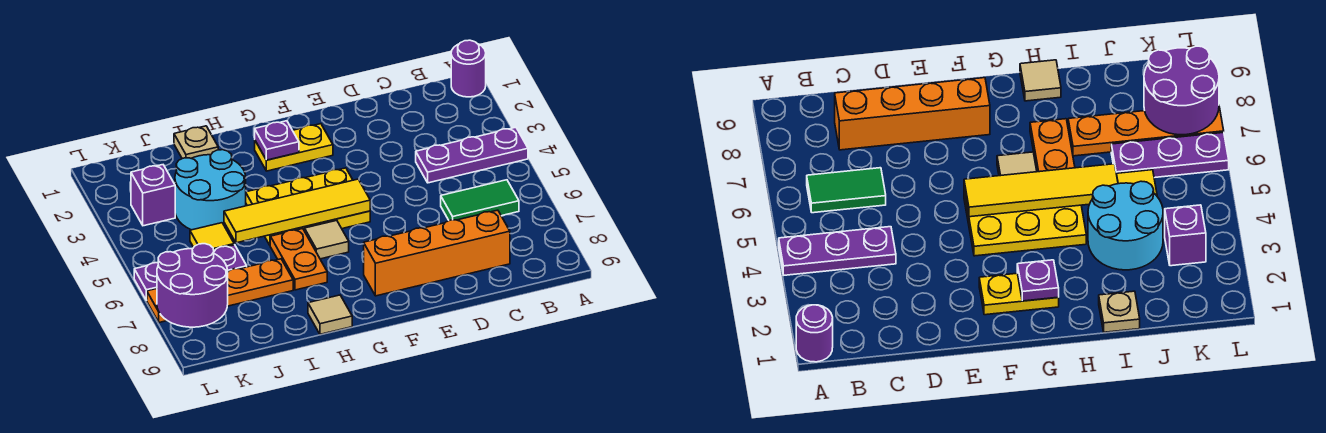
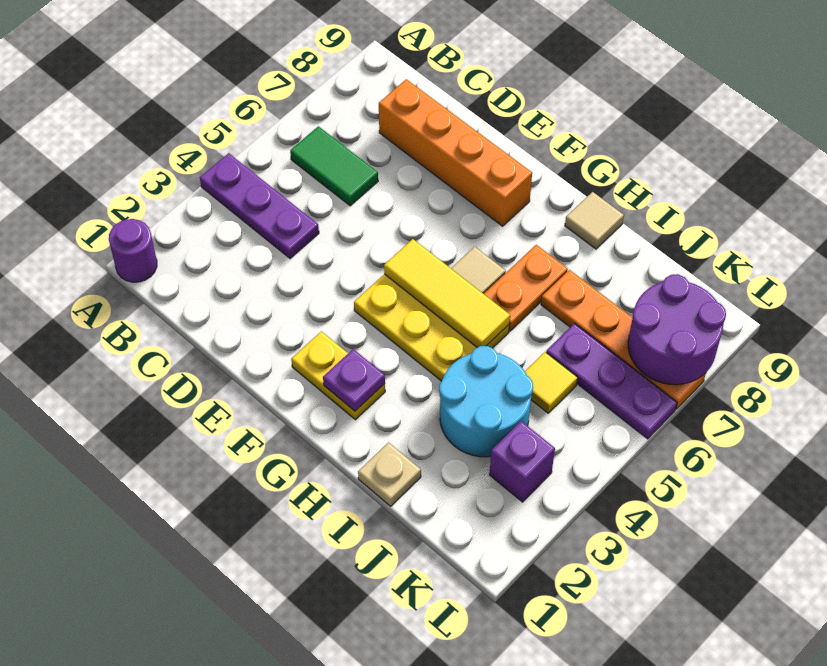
yellow tile F5:I5 level 2 -> yellow tile F5:H5 level 2

